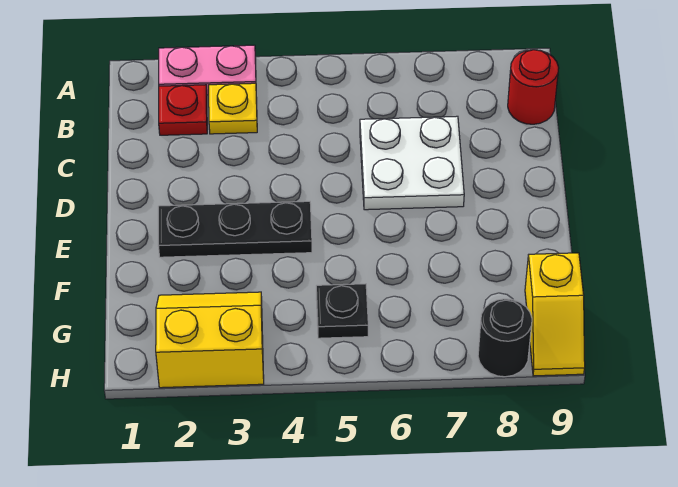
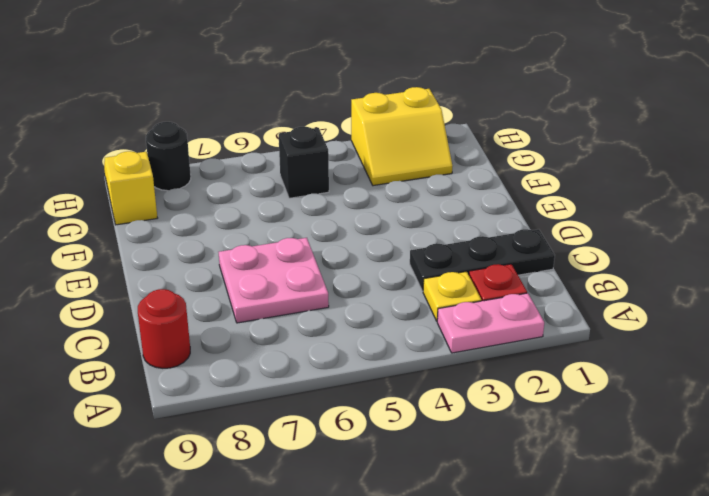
white plate C6:D7 level 1 -> pink plate C6:D7 level 1
black plate E2:E4 level 1 -> black plate C1:C3 level 1
black plate G5 level 1 -> black brick G5 level 1

